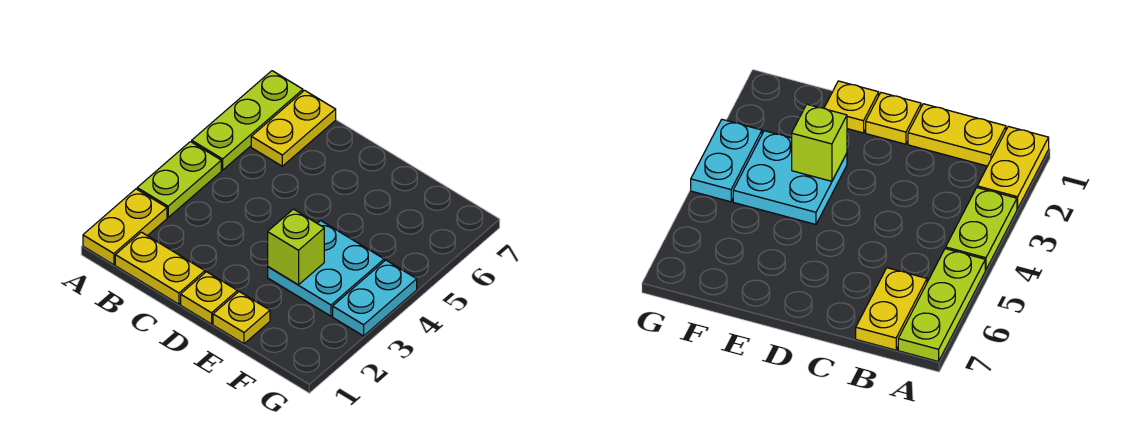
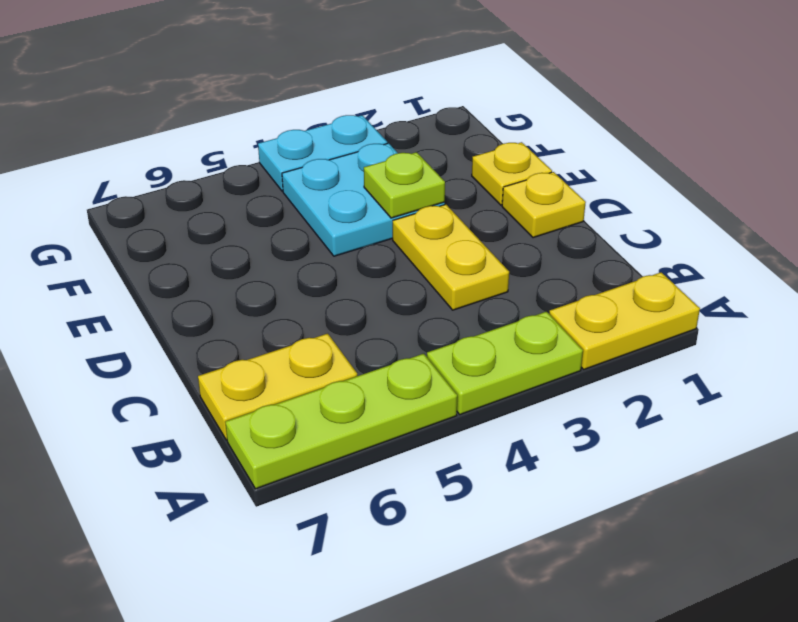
yellow plate B1:C1 level 1 -> yellow plate C3:D3 level 1
lime brick E3 level 2 -> lime plate E3 level 2

